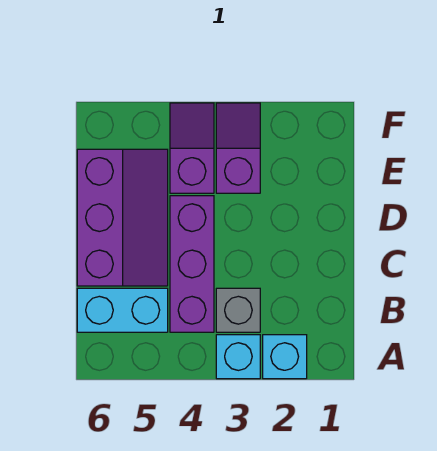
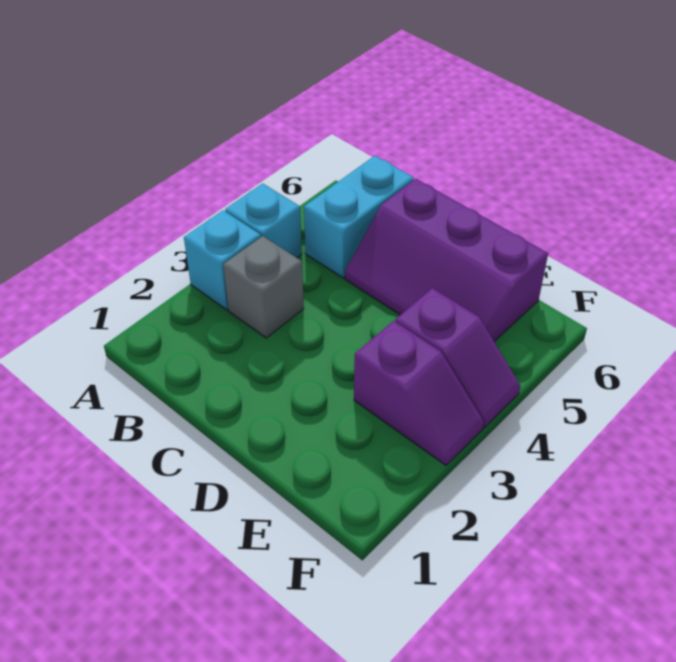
cyan brick A2 level 1 -> cyan brick A4 level 1
purple brick B4:D4 level 1 -> none

